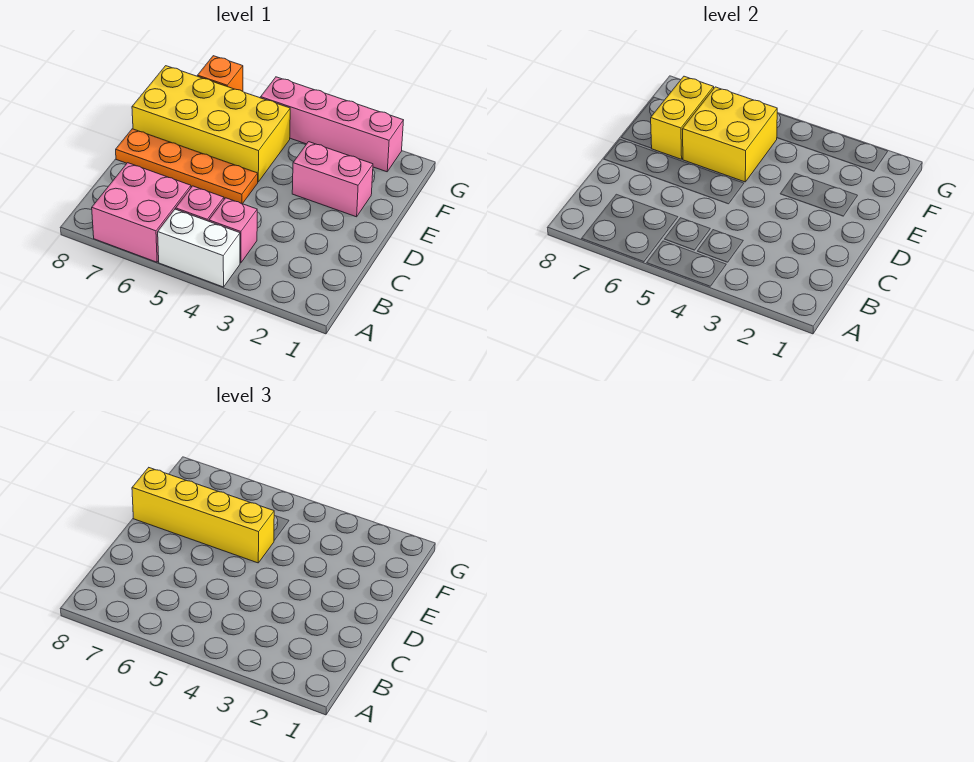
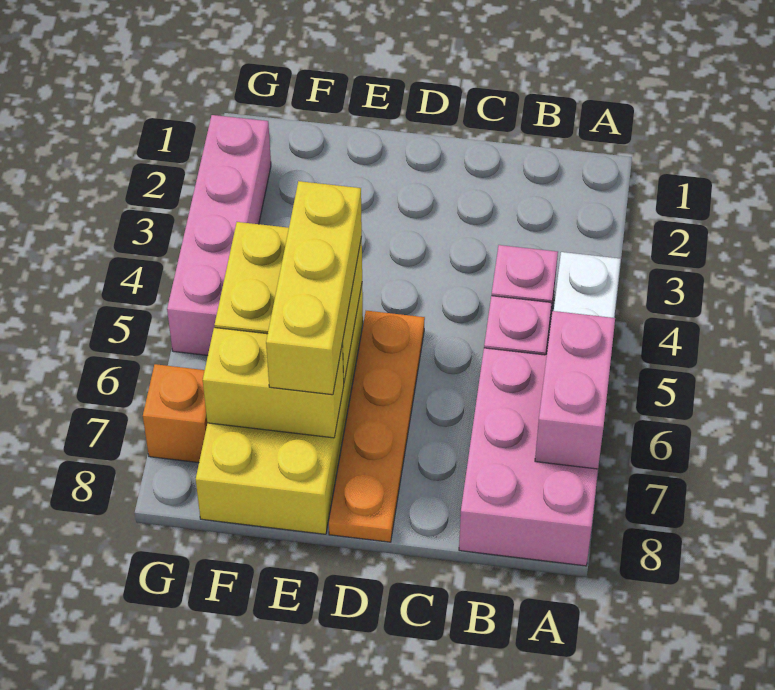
pink brick A6:B7 level 1 -> pink brick A6:B8 level 1
pink brick E2:E3 level 1 -> pink brick A6:A7 level 2
yellow brick E5:E8 level 3 -> yellow brick E5:E7 level 3

